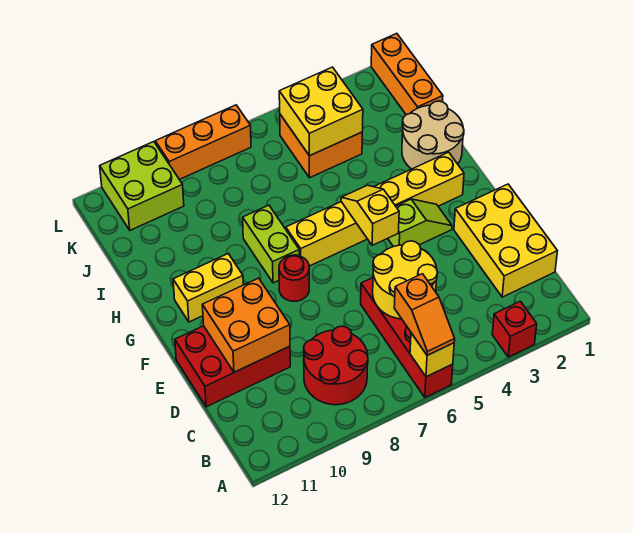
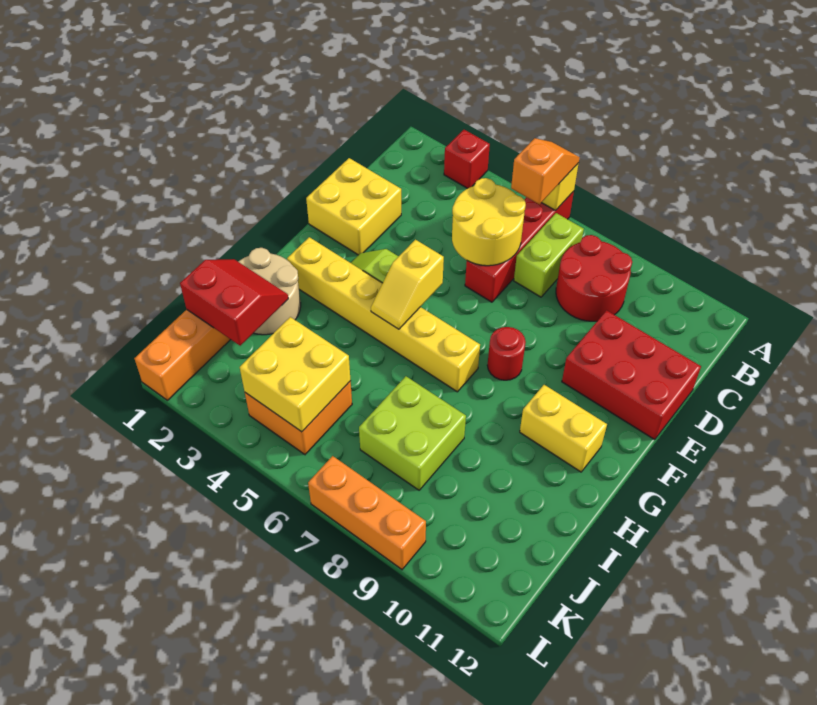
yellow brick C1:E2 level 1 -> yellow brick D1:E2 level 1
orange brick D10:E11 level 2 -> none
lime brick G8:H8 level 1 -> lime brick B7:C7 level 1
none -> red slope I1:J2 level 2 top J
lime brick K10:L11 level 1 -> lime brick I7:J8 level 1

